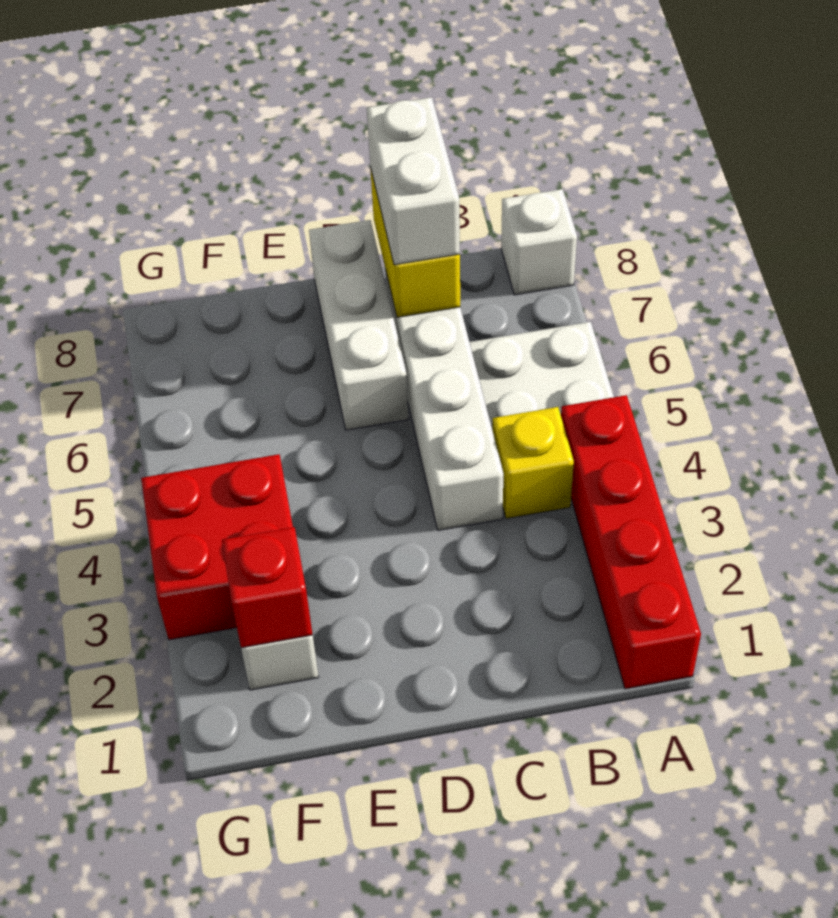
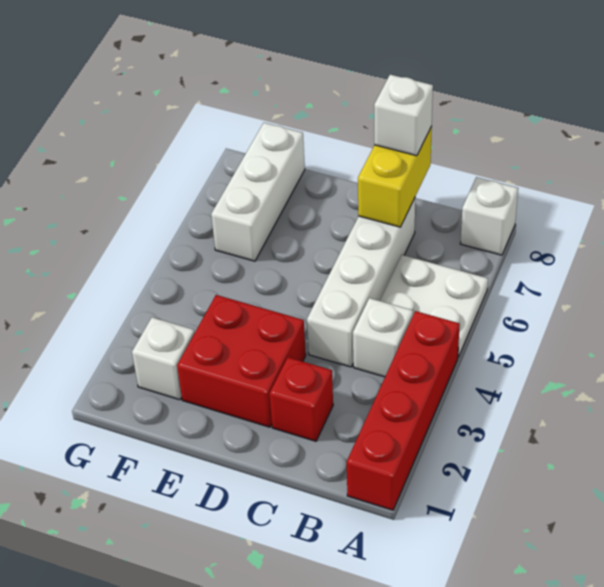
yellow brick B4 level 1 -> white brick B4 level 1
white brick C7:C8 level 3 -> white brick C8 level 3
white brick D6:D8 level 1 -> white brick F6:F8 level 1
red brick F2 level 2 -> red brick C2 level 1
red brick F3:G4 level 1 -> red brick D2:E3 level 1

